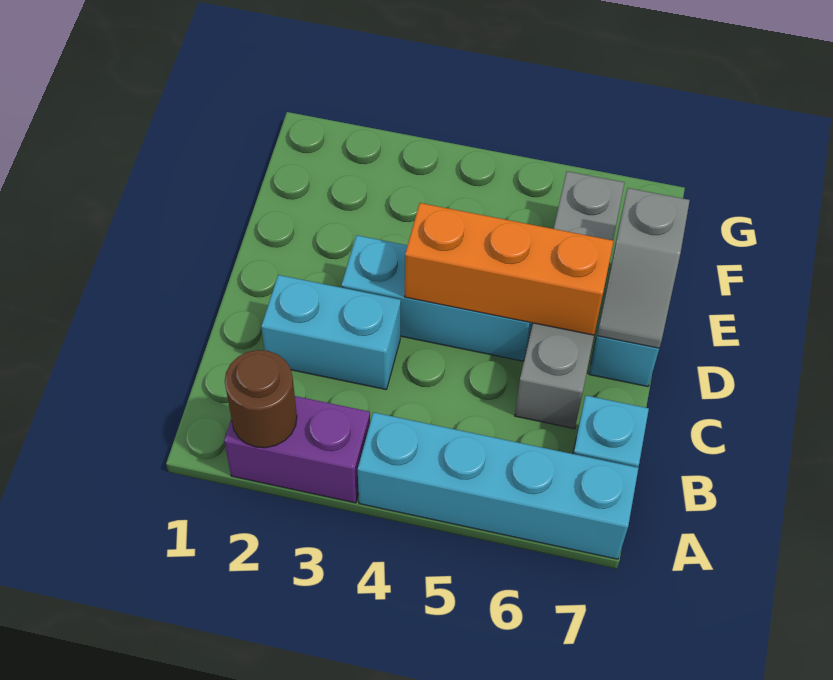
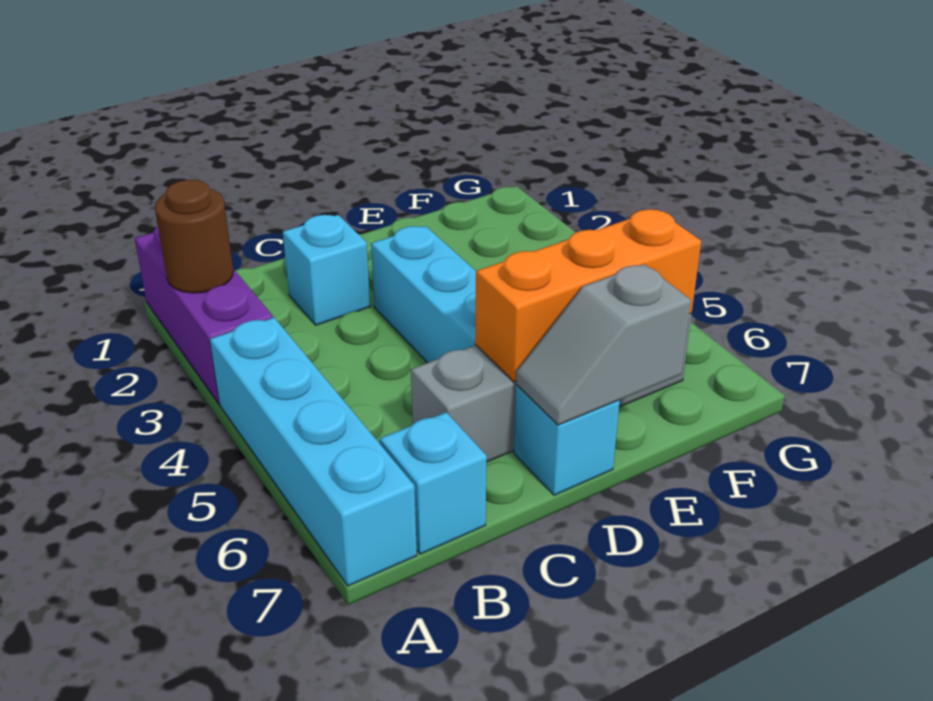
purple brick A2:A3 level 1 -> purple brick A1:A3 level 1
cyan brick C2:C3 level 1 -> cyan brick C2 level 1
orange brick D4:D6 level 2 -> orange brick D6:F6 level 2

